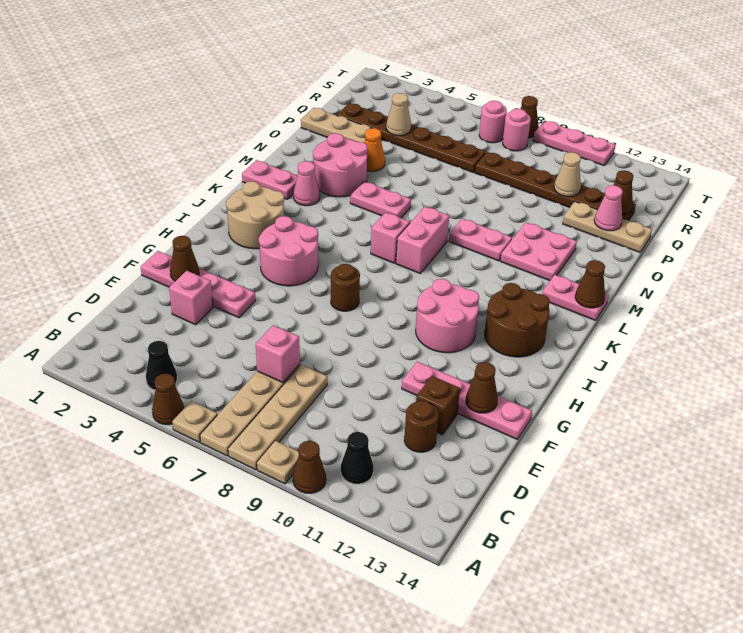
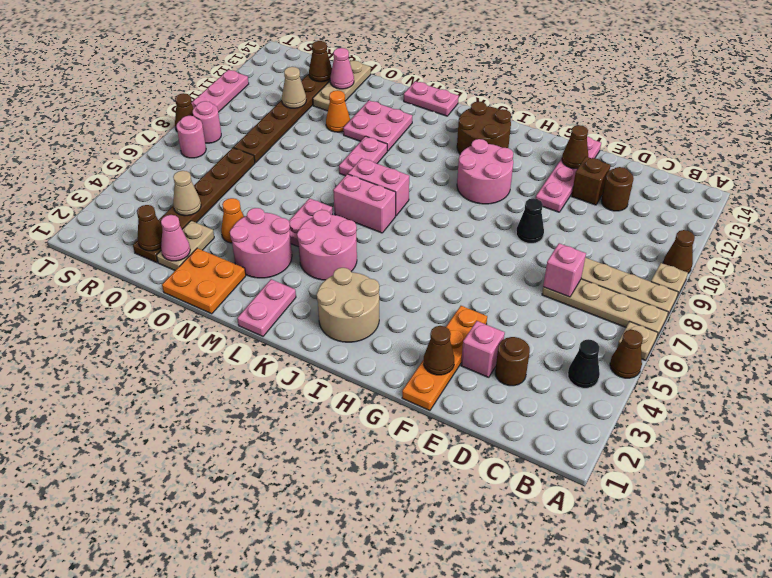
black cone B11 level 1 -> black cone F9 level 1
pink plate F1:F4 level 1 -> orange plate F1:F4 level 1
pink round brick H4:I5 level 1 -> pink round brick K4:L5 level 1
brown round brick H7 level 1 -> brown round brick D3 level 1
pink brick K7 level 1 -> pink brick K7:L7 level 1
pink cone L3 level 1 -> pink cone P2 level 2
pink plate L13:L14 level 1 -> pink plate L14:M14 level 1
brown cone L14 level 2 -> brown cone Q2 level 2
none -> orange plate N1:O2 level 1
none -> orange cone O11 level 1
tan plate P1:P3 level 1 -> tan plate P2:P3 level 1

